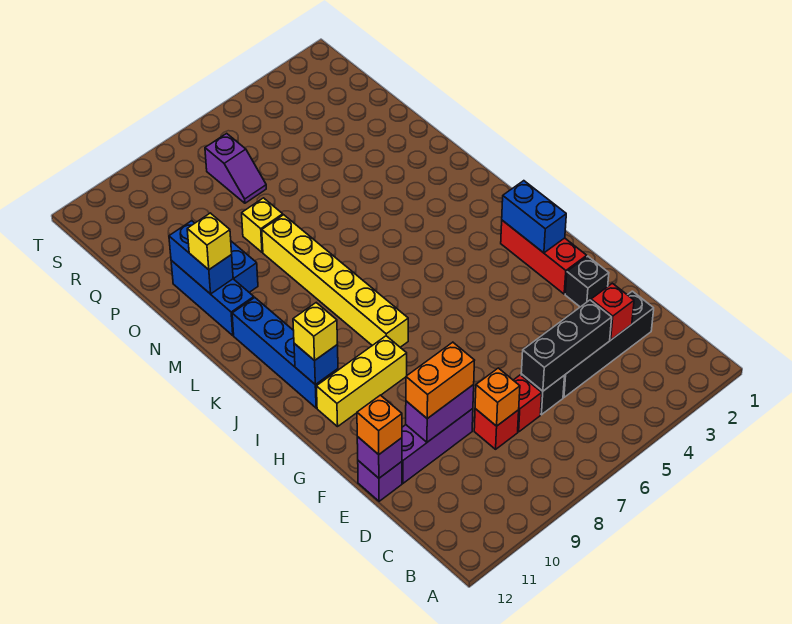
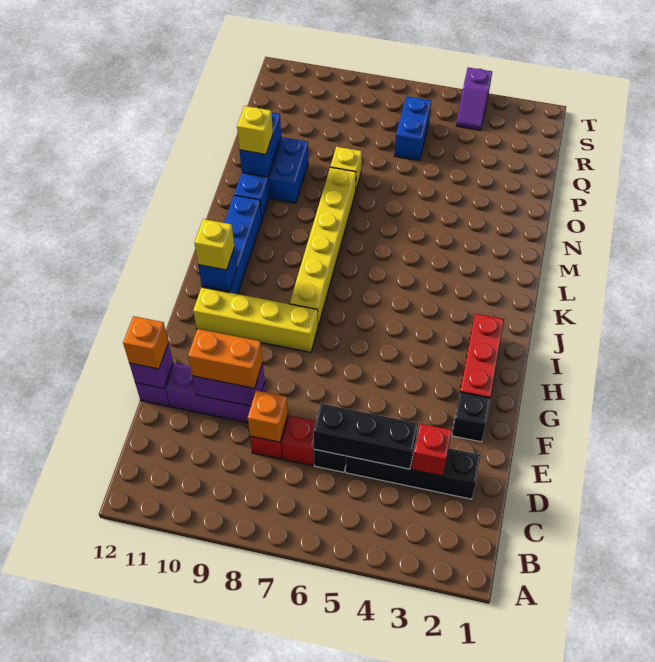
blue brick H2:I2 level 2 -> blue brick Q6:R6 level 1
yellow brick H9:H11 level 1 -> yellow brick H8:H11 level 1
purple slope Q7:R7 level 1 top R -> purple slope S4:T4 level 1 top T

